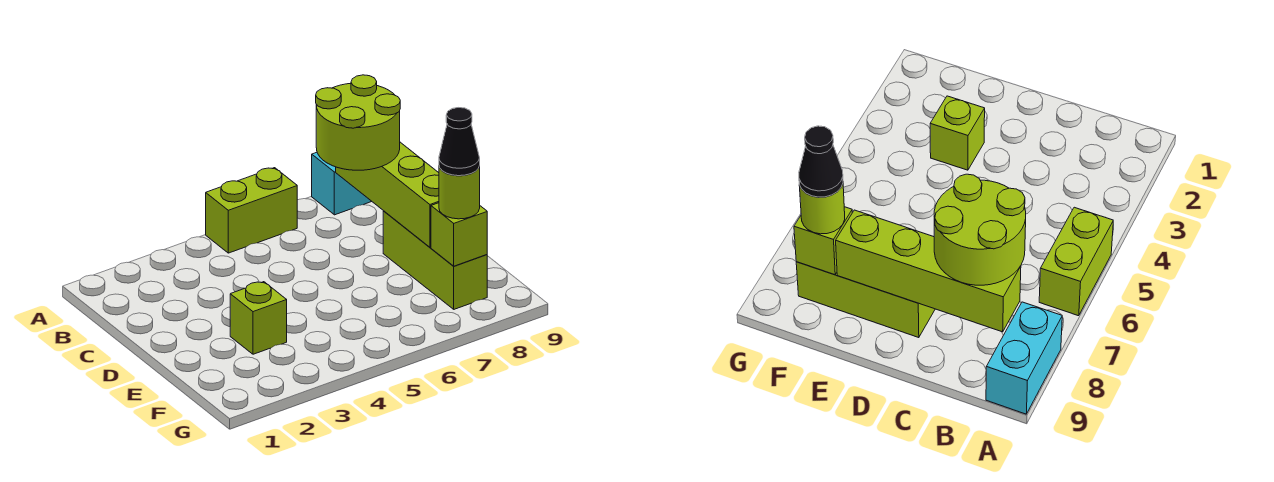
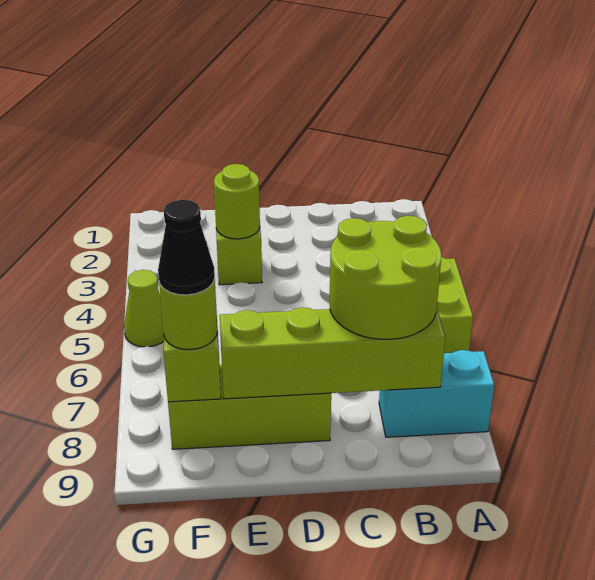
cyan brick A8:A9 level 1 -> cyan brick A8:B8 level 1
none -> lime round brick E3 level 2
none -> lime cone G5 level 1

